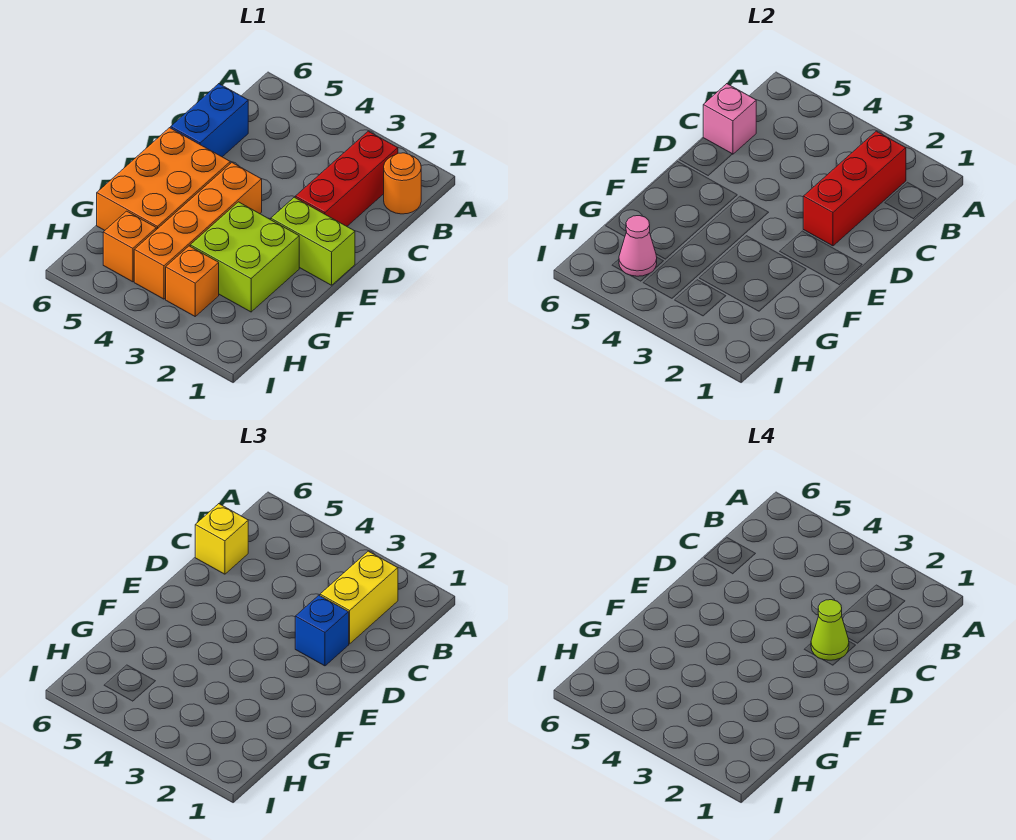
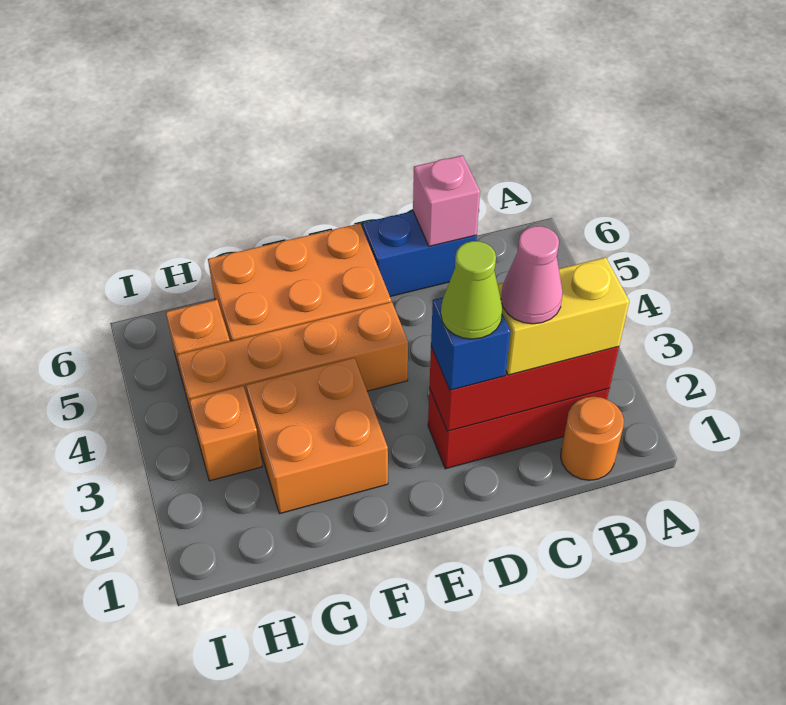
yellow brick C6 level 3 -> none
lime brick E1:E2 level 1 -> none
lime brick F2:G3 level 1 -> orange brick F2:G3 level 1
pink cone H5 level 2 -> pink cone C2 level 4

